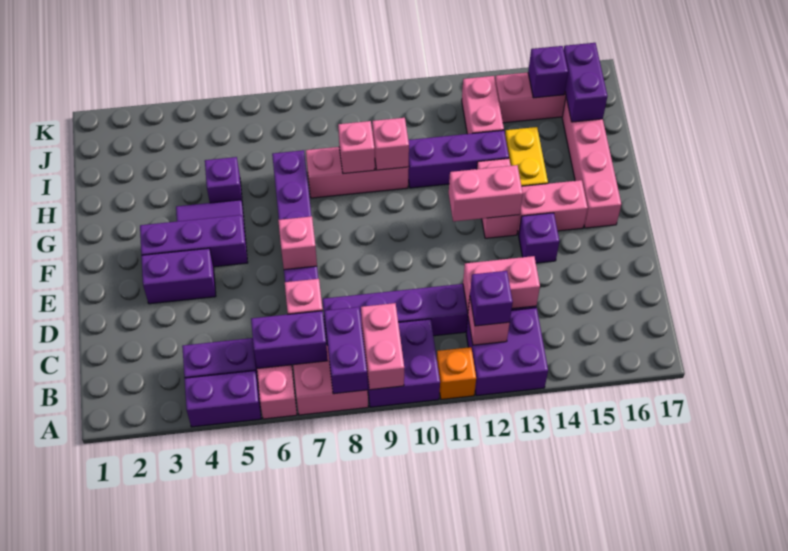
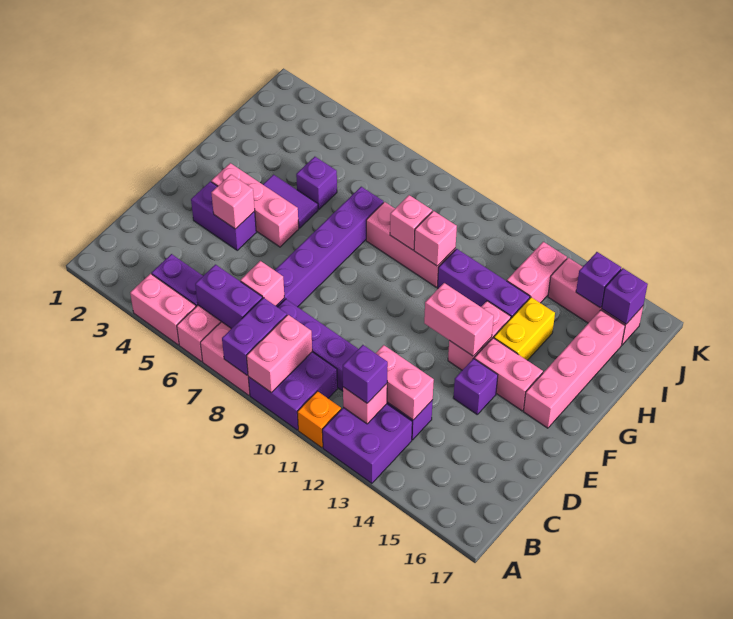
purple brick A4:A5 level 1 -> pink brick A4:A5 level 1
pink brick E7 level 2 -> pink brick E4 level 2
purple brick F3:F5 level 1 -> pink brick F3:F5 level 1
purple brick I16:J16 level 2 -> purple brick J16 level 2

